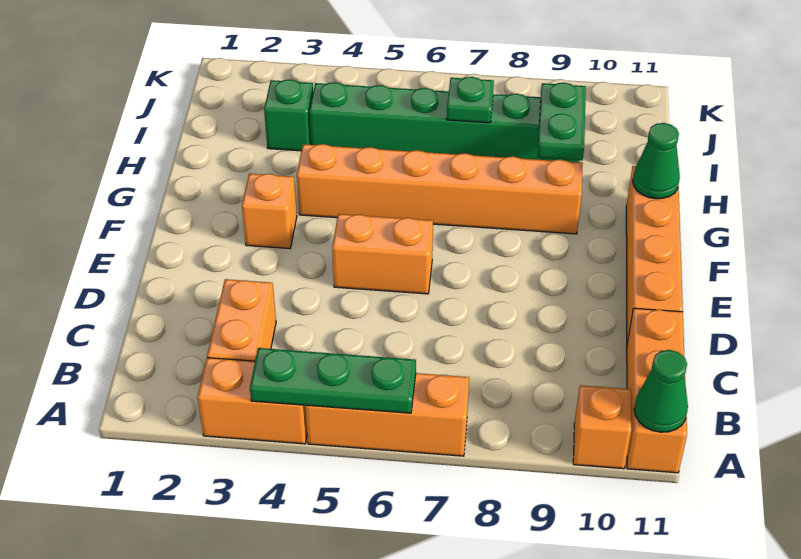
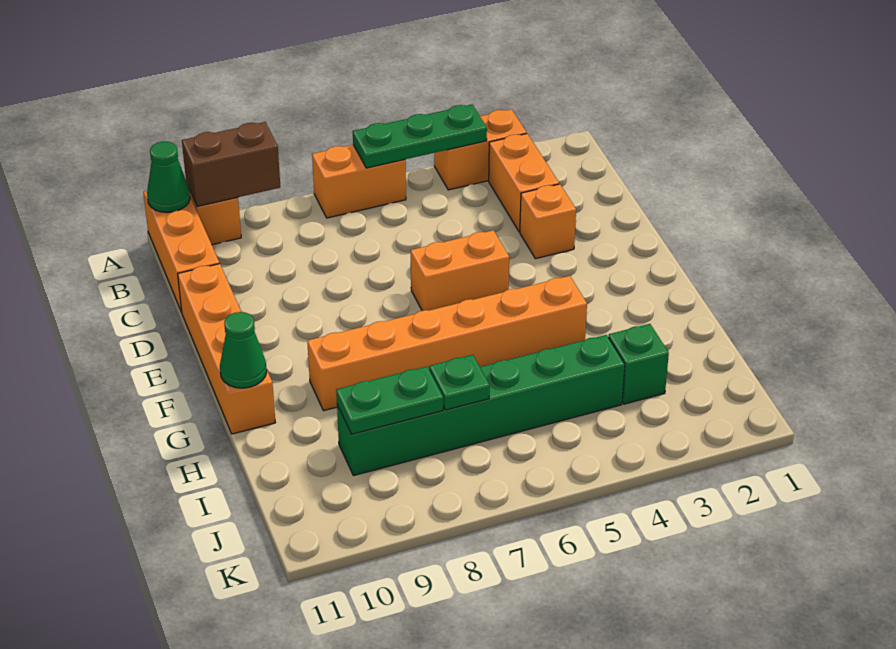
orange brick A5:A7 level 1 -> orange brick A6:A7 level 1
none -> brown brick A9:A10 level 2
orange brick F3 level 1 -> orange brick D3 level 1
green plate H9:I9 level 2 -> green plate I8:I9 level 2

